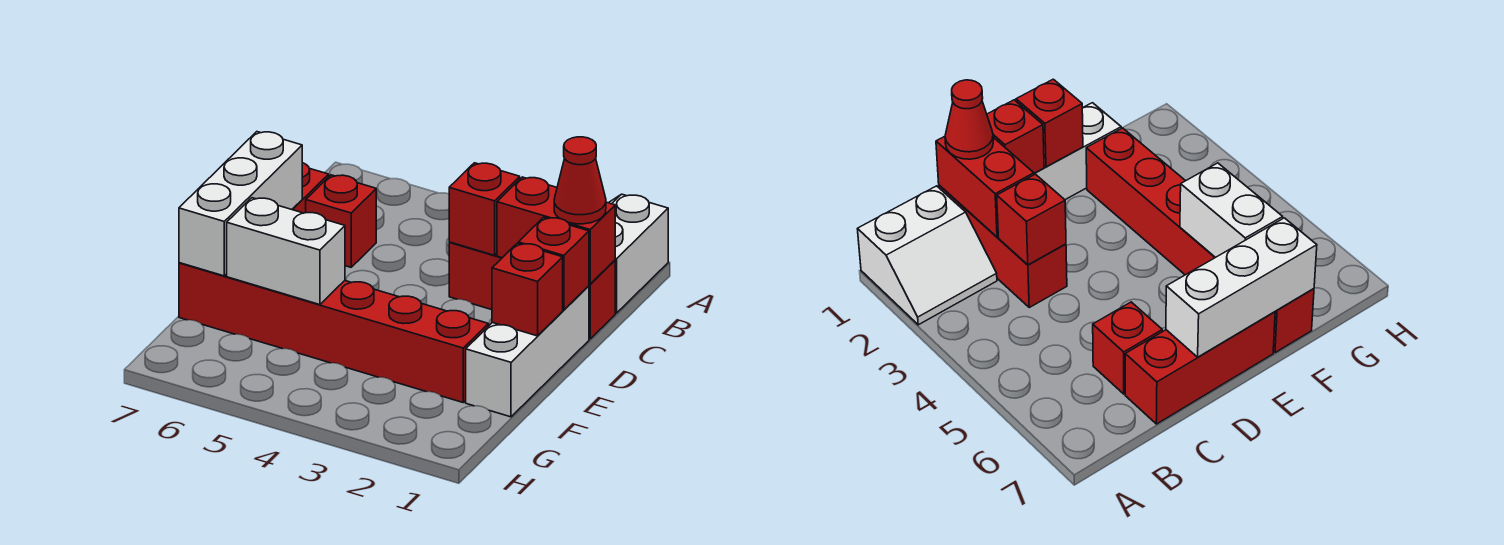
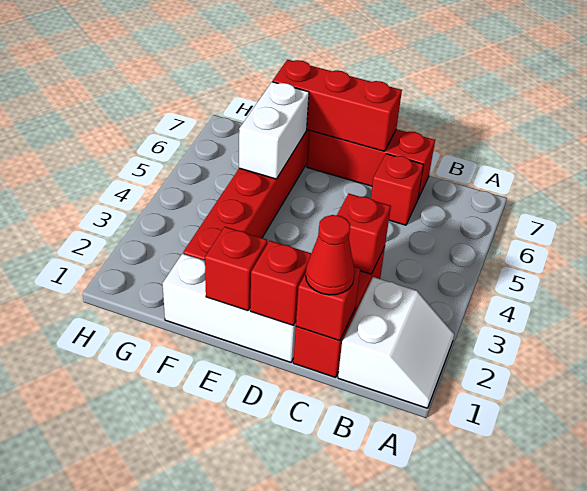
white slope A1:B2 level 1 top 1 -> white slope A1:B2 level 1 top B
red brick C1:C2 level 2 -> red brick C1 level 2
white brick D7:F7 level 2 -> red brick D7:F7 level 2

